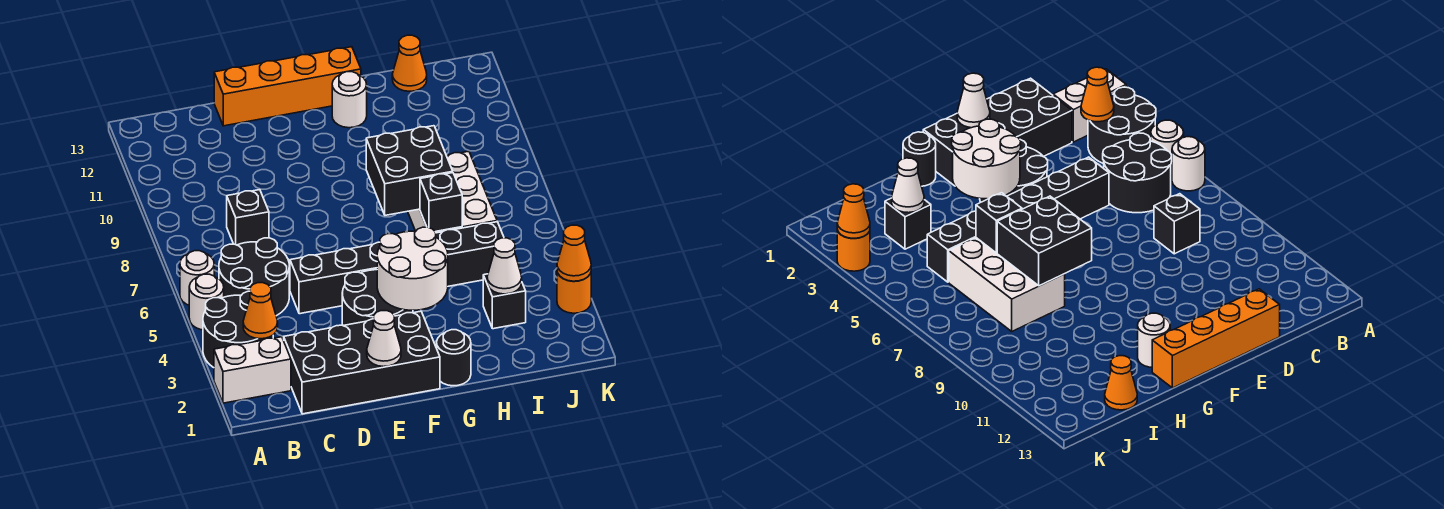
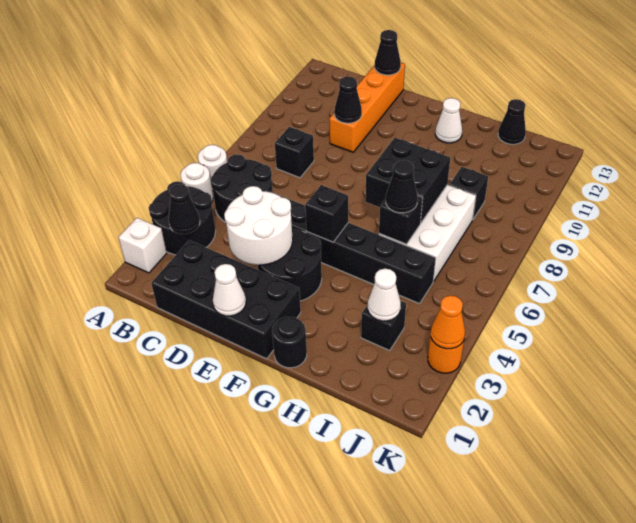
white brick A2:B2 level 1 -> white brick A2 level 1
orange cone B3 level 2 -> black cone B3 level 2
none -> black cone D10 level 2
orange brick D13:G13 level 1 -> orange brick D10:D13 level 1
none -> black cone D13 level 2
white round brick F3:G4 level 2 -> white round brick D3:E4 level 2
none -> black brick F5 level 2
white round brick G12 level 1 -> white cone G12 level 1
none -> black cone H6 level 3
none -> black brick I9 level 1
orange cone I13 level 1 -> black cone I13 level 1

